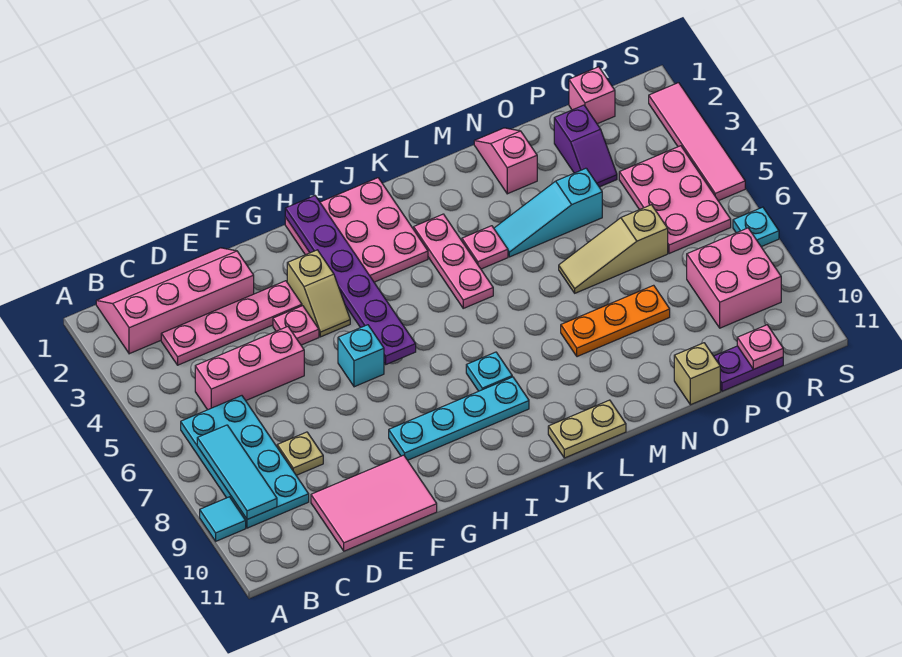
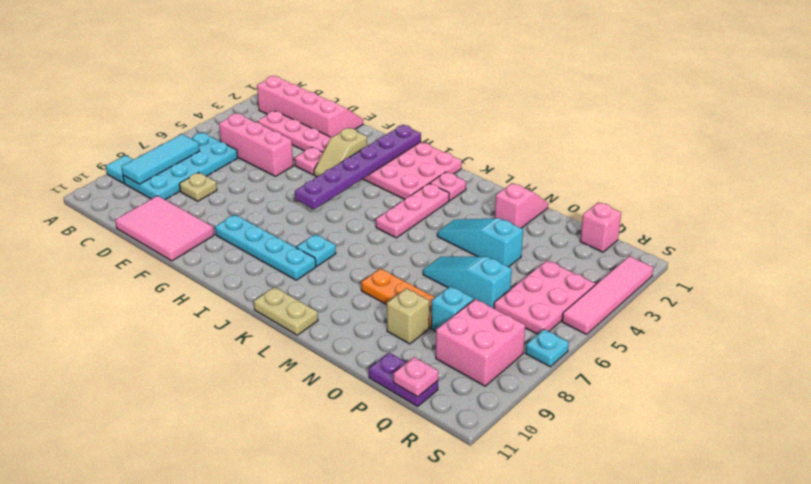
cyan brick G6 level 1 -> cyan brick P8 level 1
pink plate L4 level 1 -> pink plate K2 level 1
tan slope N6:P6 level 1 top P -> cyan slope N6:P6 level 1 top P
tan brick O11 level 1 -> tan brick O9 level 1
purple slope P2:P3 level 1 top 2 -> none

